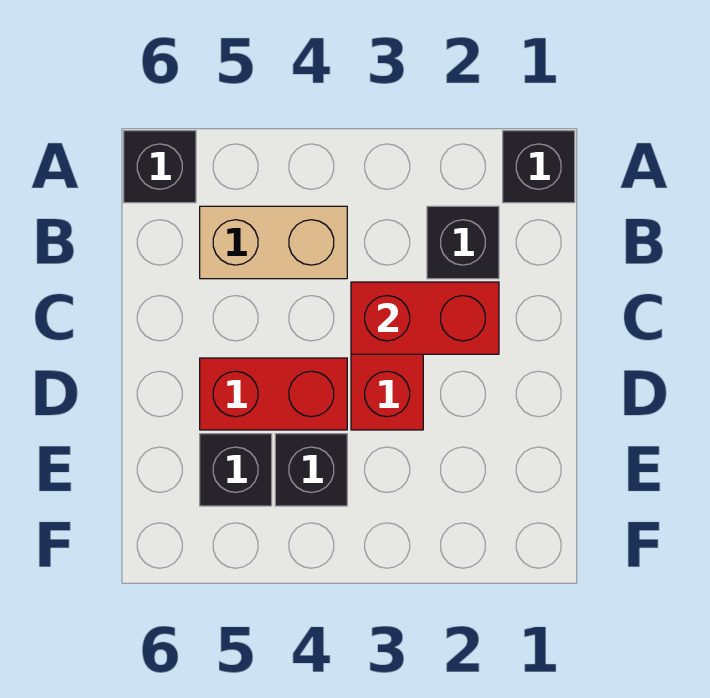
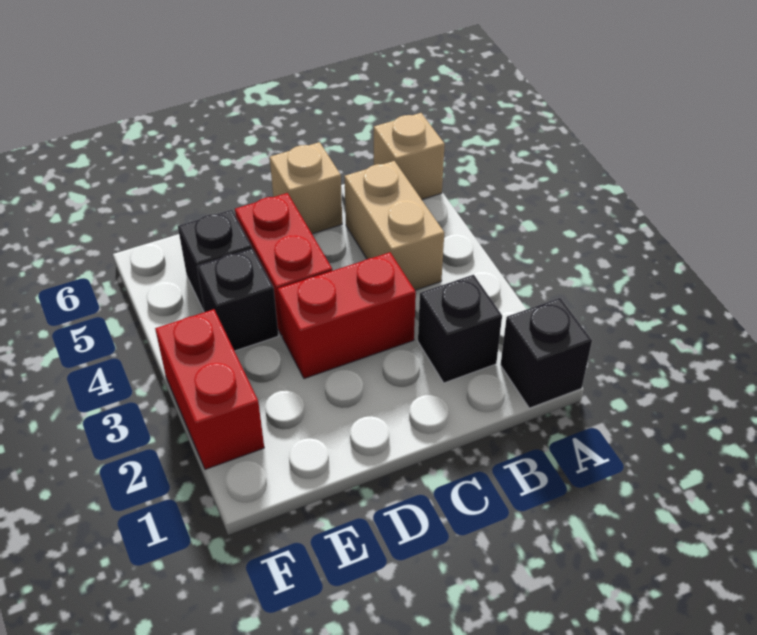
black brick A6 level 1 -> tan brick A6 level 1
red brick C2:C3 level 2 -> red brick F2:F3 level 1
none -> tan brick C6 level 1

